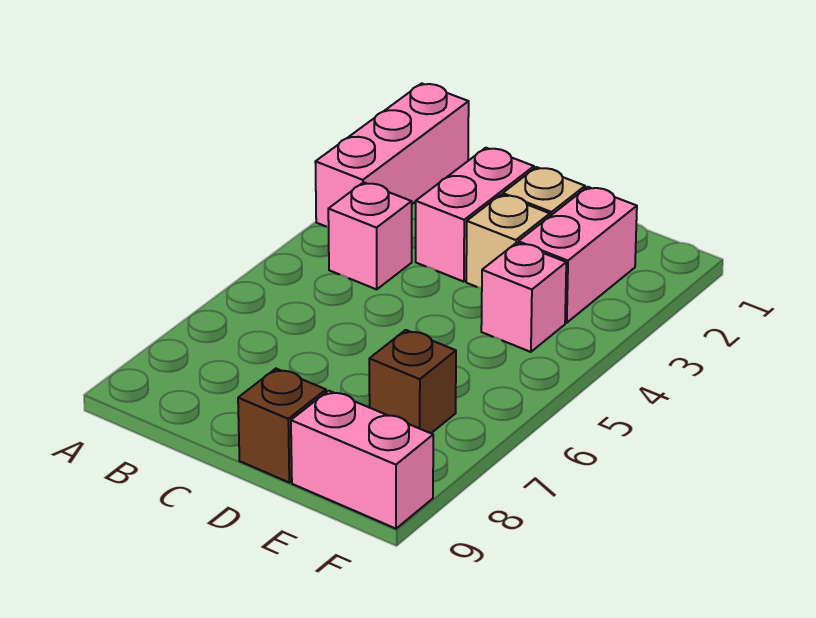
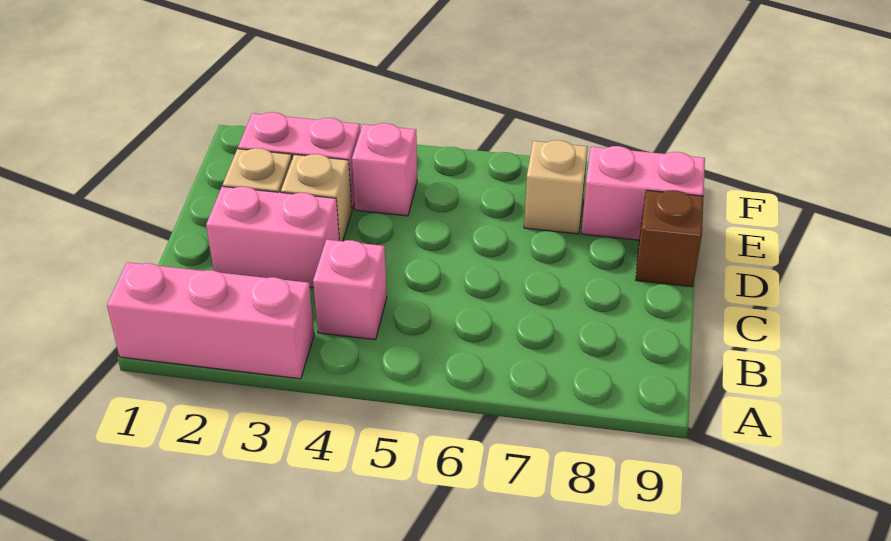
brown brick E7 level 1 -> tan brick E7 level 1
pink brick E9:F9 level 1 -> pink brick E8:E9 level 1

